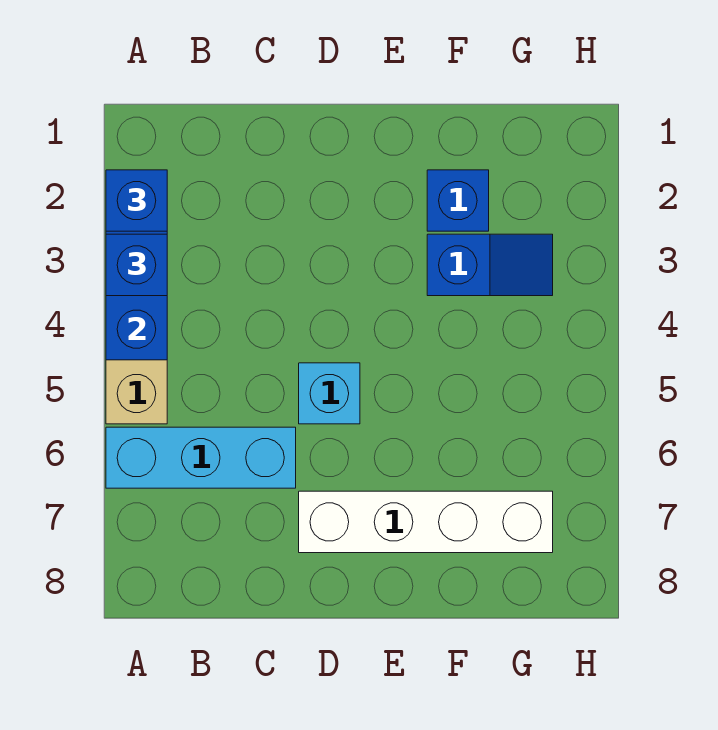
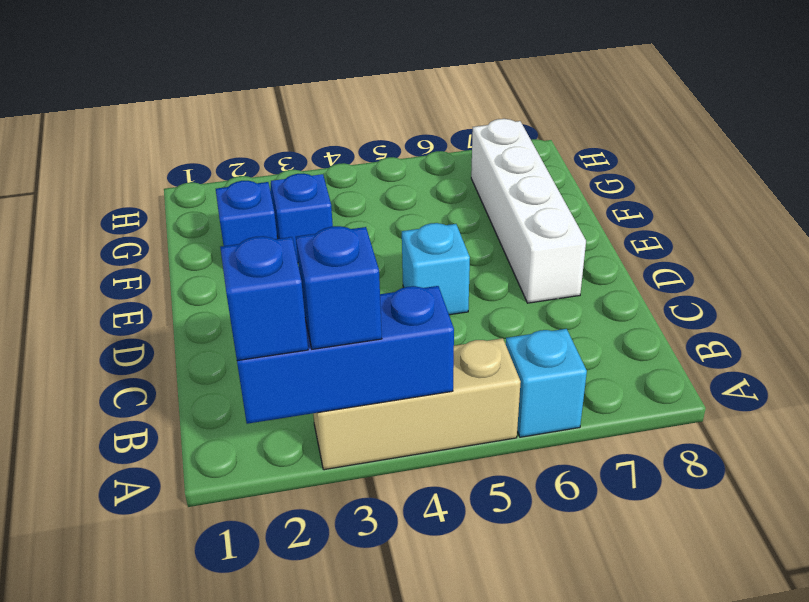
cyan brick A6:C6 level 1 -> cyan brick A6 level 1

